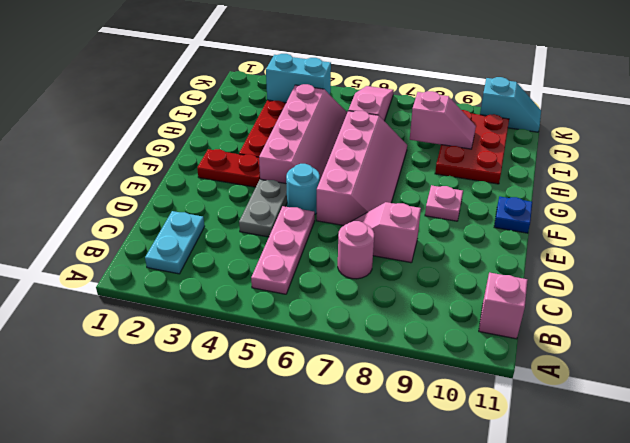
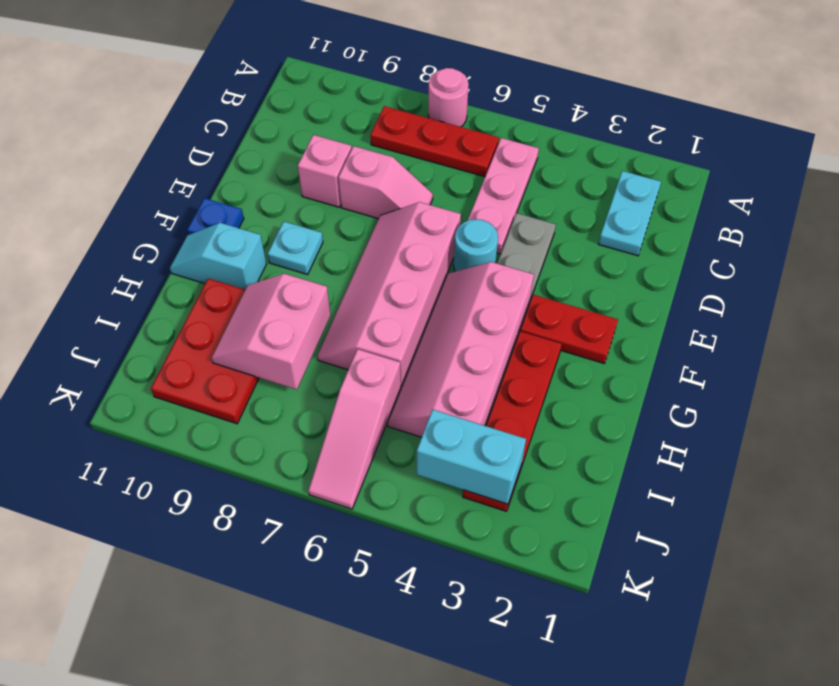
none -> red plate B6:B8 level 1
pink brick B11 level 1 -> pink brick D9 level 1
pink round brick C7 level 1 -> pink round brick A7 level 1
pink plate F9 level 1 -> cyan plate F9 level 1
pink slope I8:I9 level 2 top 8 -> pink slope H8:I9 level 2 top 8
cyan slope K10:K11 level 1 top 10 -> cyan slope G10:G11 level 1 top 10

